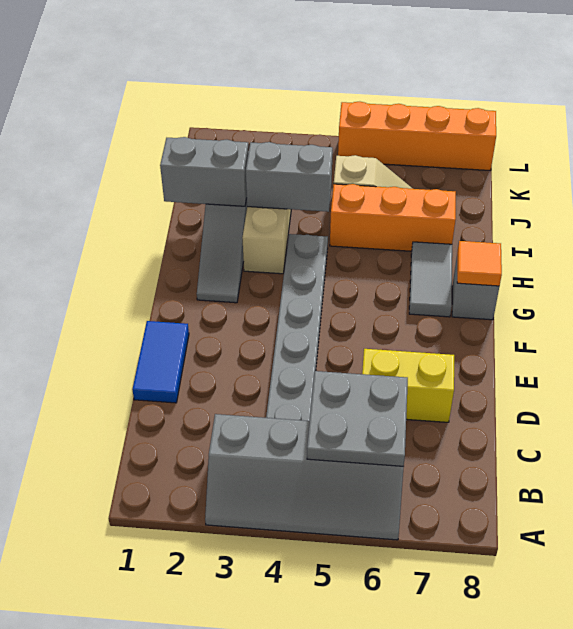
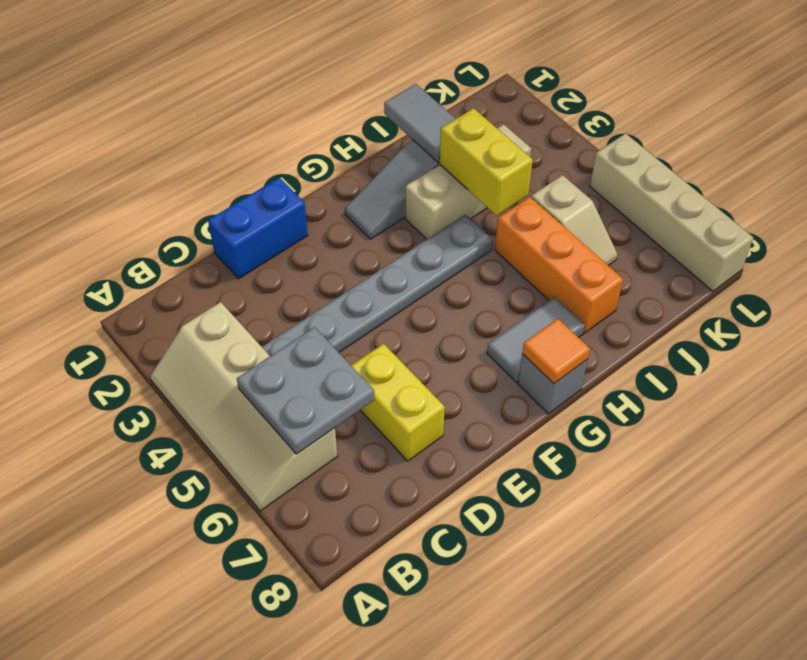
grey slope A3:B6 level 1 top B -> tan slope A3:B6 level 1 top B
blue tile D1:E1 level 1 -> blue brick D1:E1 level 1
grey brick I1:I2 level 2 -> grey tile I1:I2 level 2
grey brick I3:I4 level 2 -> yellow brick I3:I4 level 2
orange brick L5:L8 level 1 -> tan brick L5:L8 level 1

